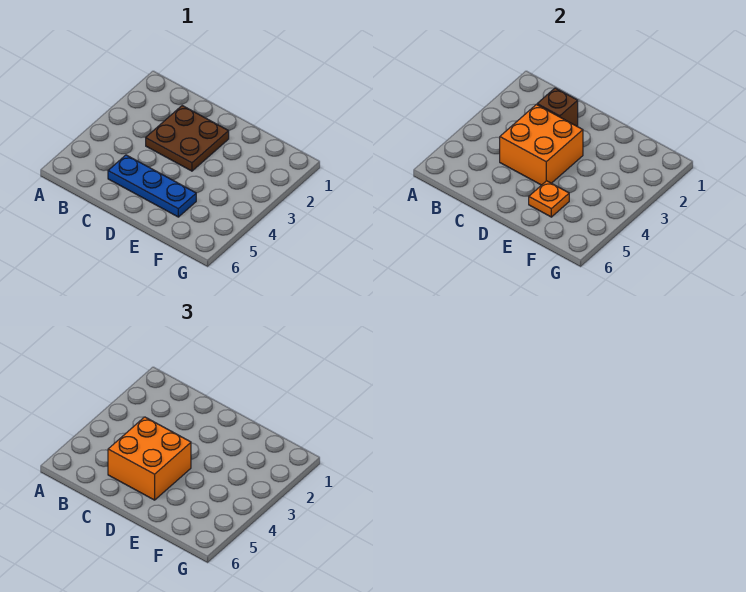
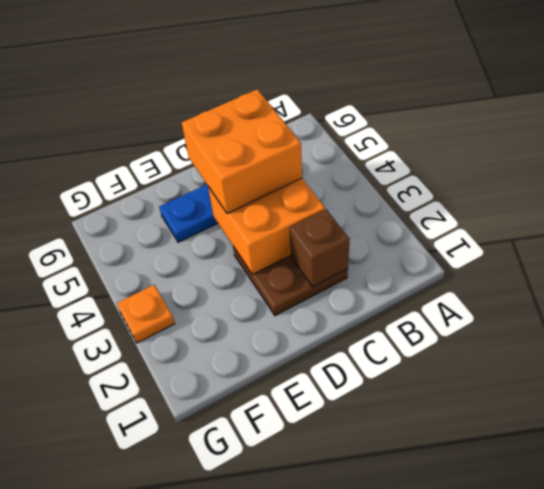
orange plate E5 level 2 -> orange plate G3 level 1

